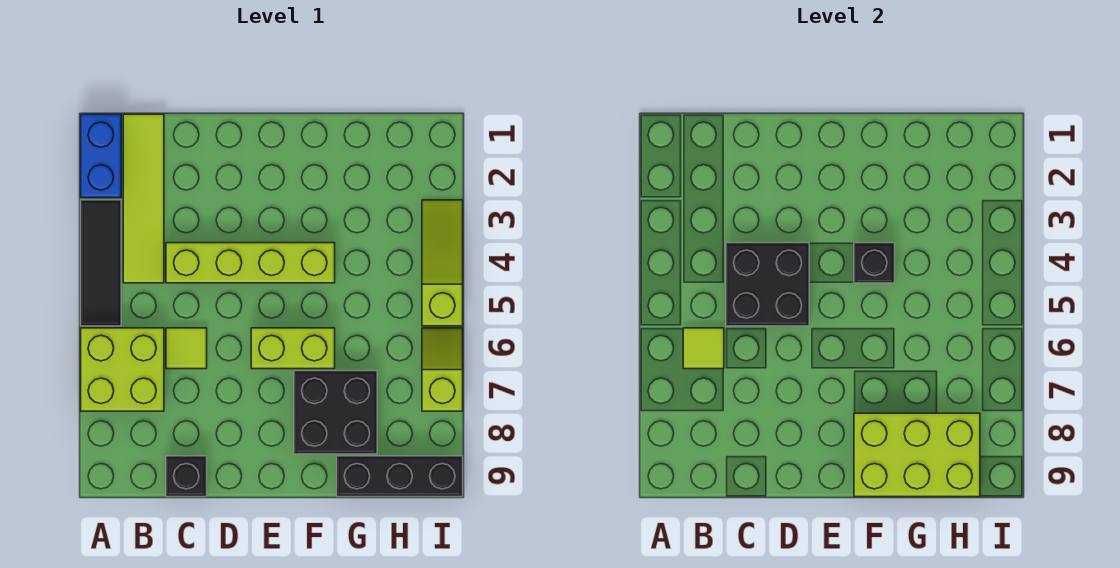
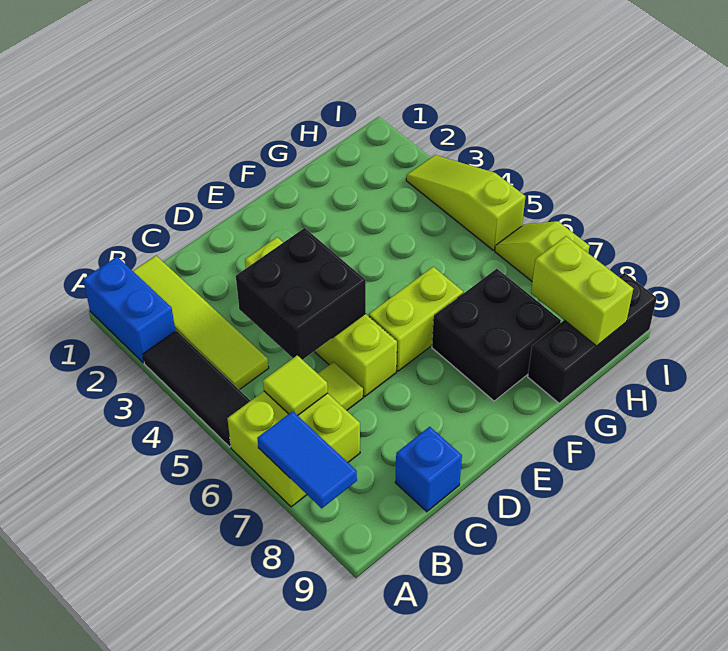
none -> blue tile A7:A8 level 2
lime brick C4:F4 level 1 -> lime brick D3:D6 level 1
black brick C9 level 1 -> blue brick C9 level 1
black brick F4 level 2 -> none
lime brick F8:H9 level 2 -> lime brick H8:H9 level 2

